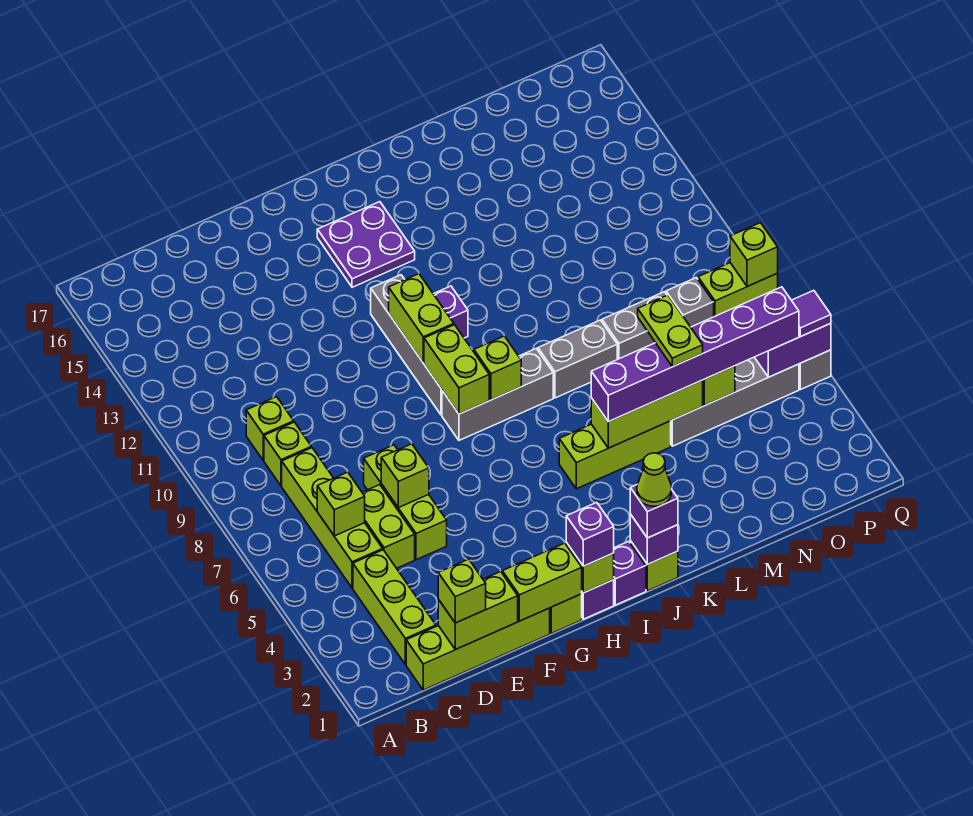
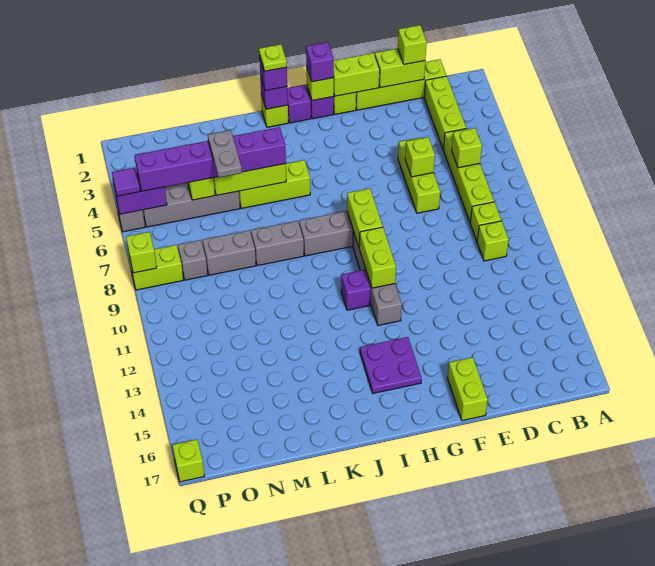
lime brick D5:D6 level 1 -> lime brick F16:F17 level 1
lime brick I8 level 2 -> lime brick Q17 level 1
lime cone J1 level 4 -> lime plate J1 level 4
lime plate M5:M6 level 4 -> grey plate M5:M6 level 4

